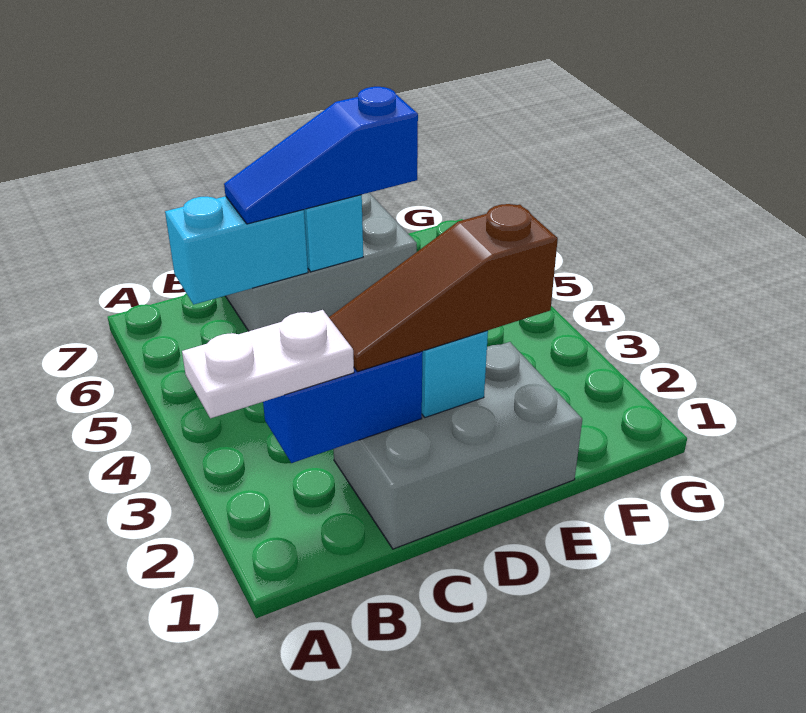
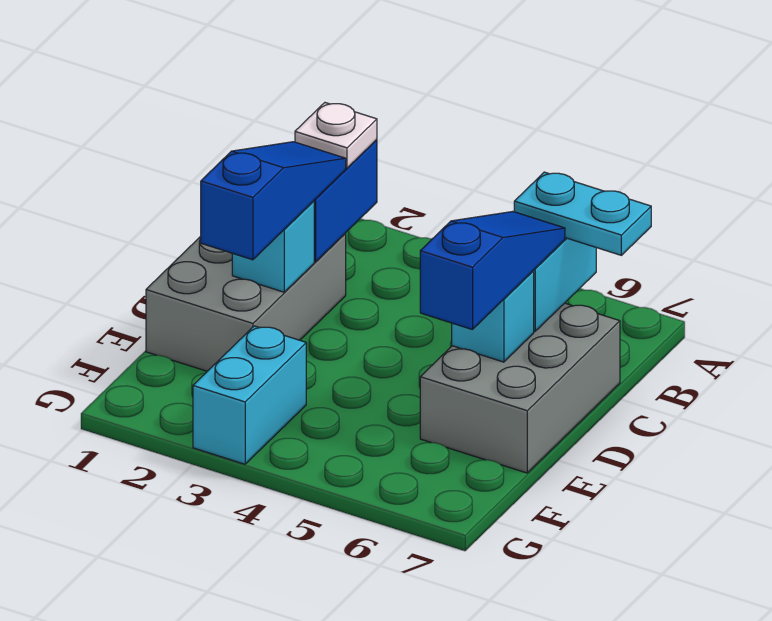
white plate A2:B2 level 3 -> white plate B2 level 3
none -> cyan plate B6:B7 level 3
brown slope C2:E2 level 3 top E -> blue slope C2:E2 level 3 top E
none -> cyan brick F3:G3 level 1

